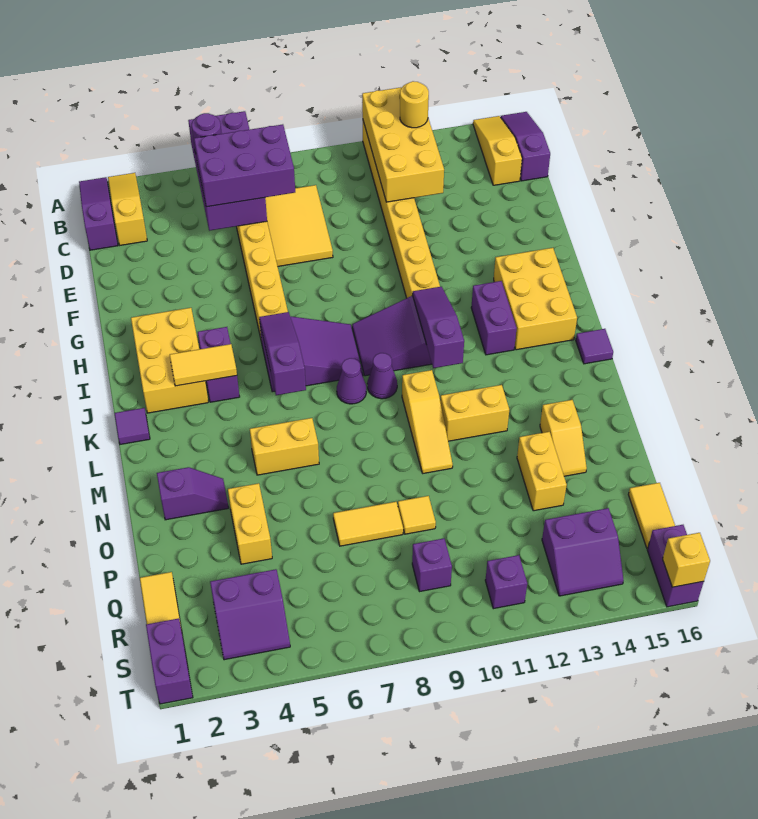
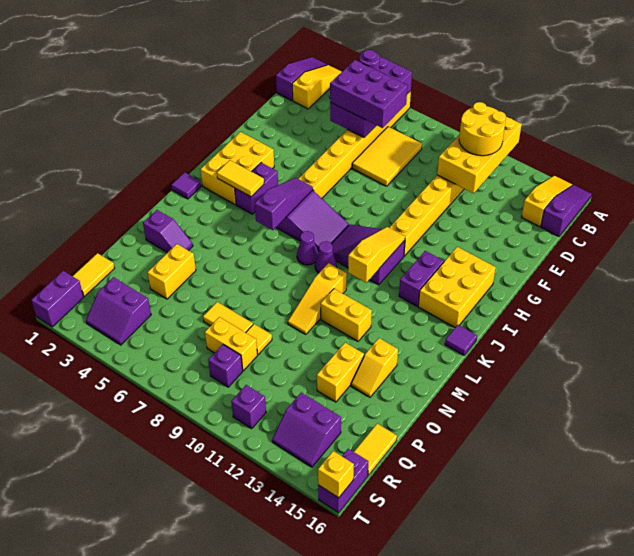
yellow round brick B12 level 3 -> yellow round brick B11:C12 level 3
purple slope I11:K11 level 2 top K -> yellow slope I11:K11 level 2 top K
yellow brick M5:M6 level 1 -> yellow brick Q8:Q9 level 1

